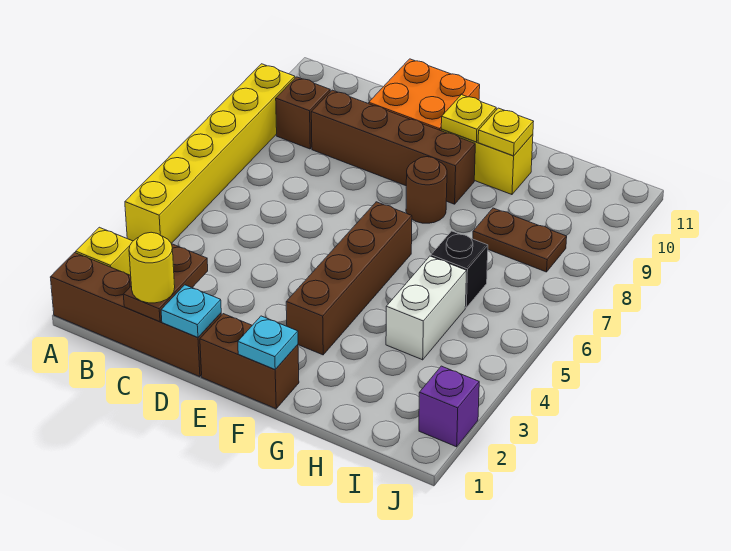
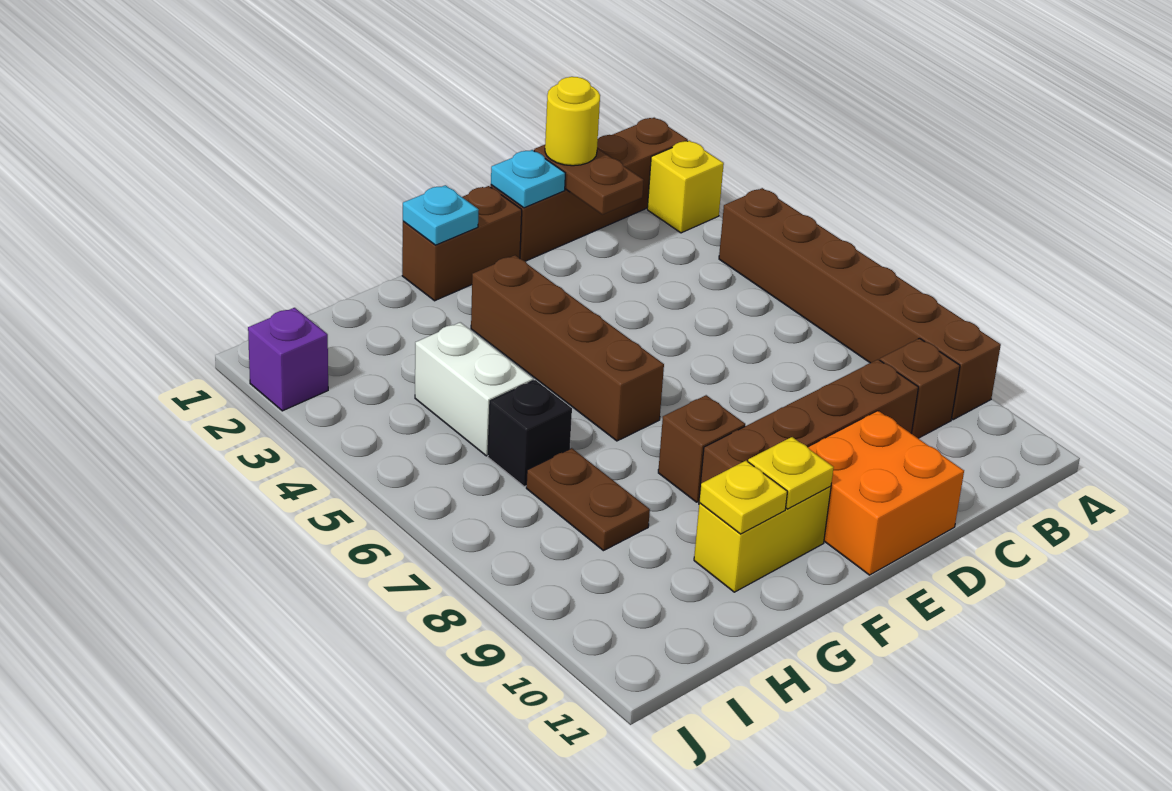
yellow brick A4:A9 level 1 -> brown brick A4:A9 level 1
brown round brick F8 level 1 -> brown brick F8 level 1
brown plate H8:I8 level 1 -> brown plate H7:H8 level 1

